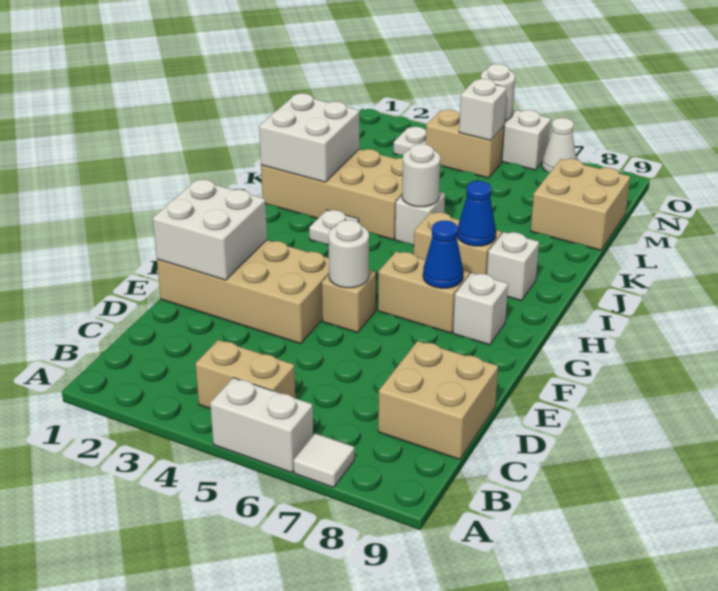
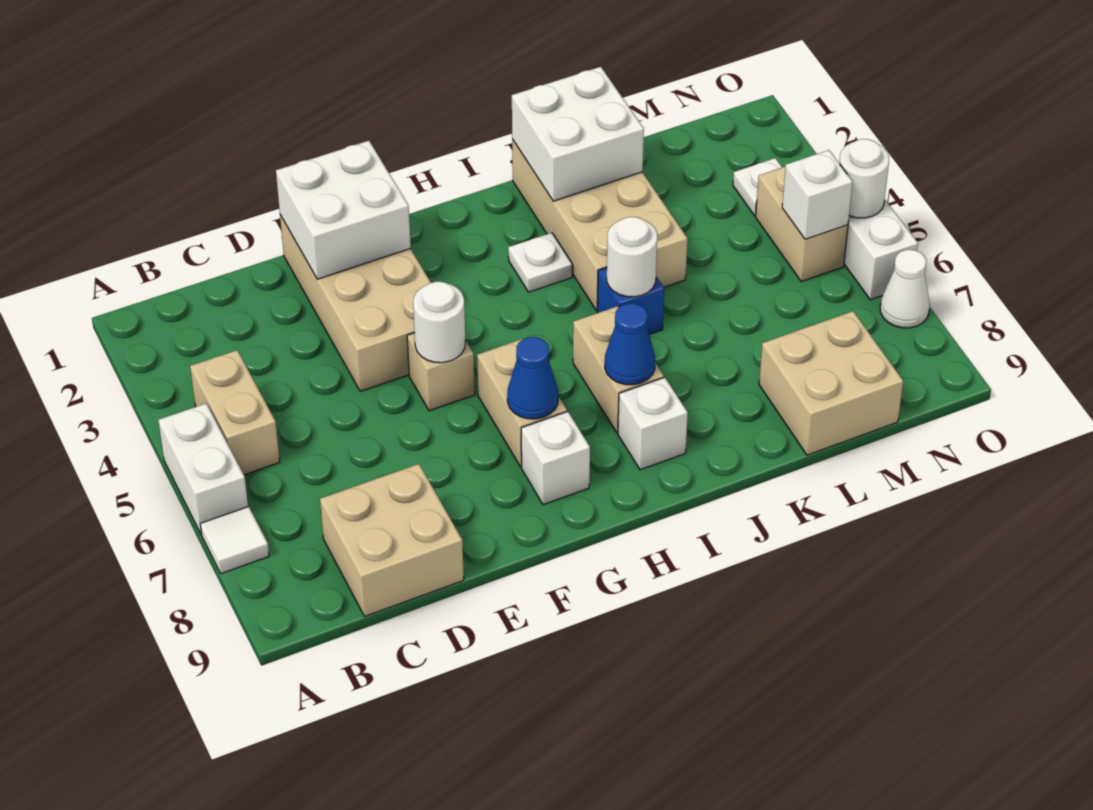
white brick J5 level 1 -> blue brick J5 level 1

